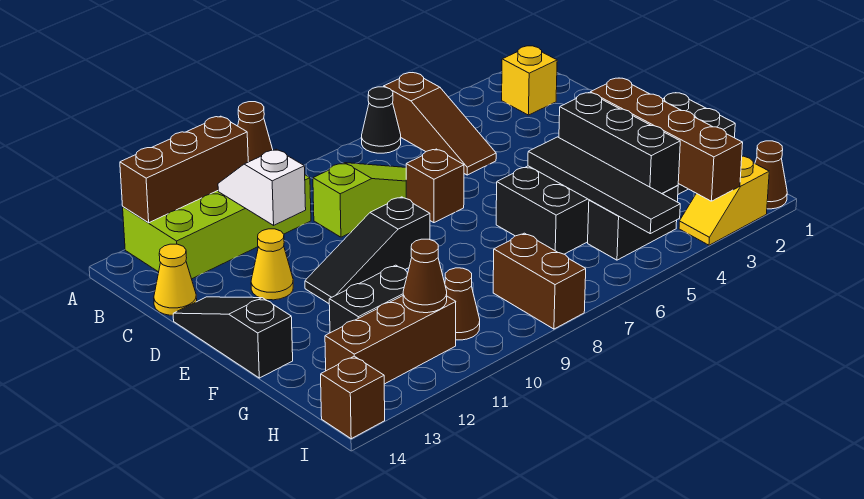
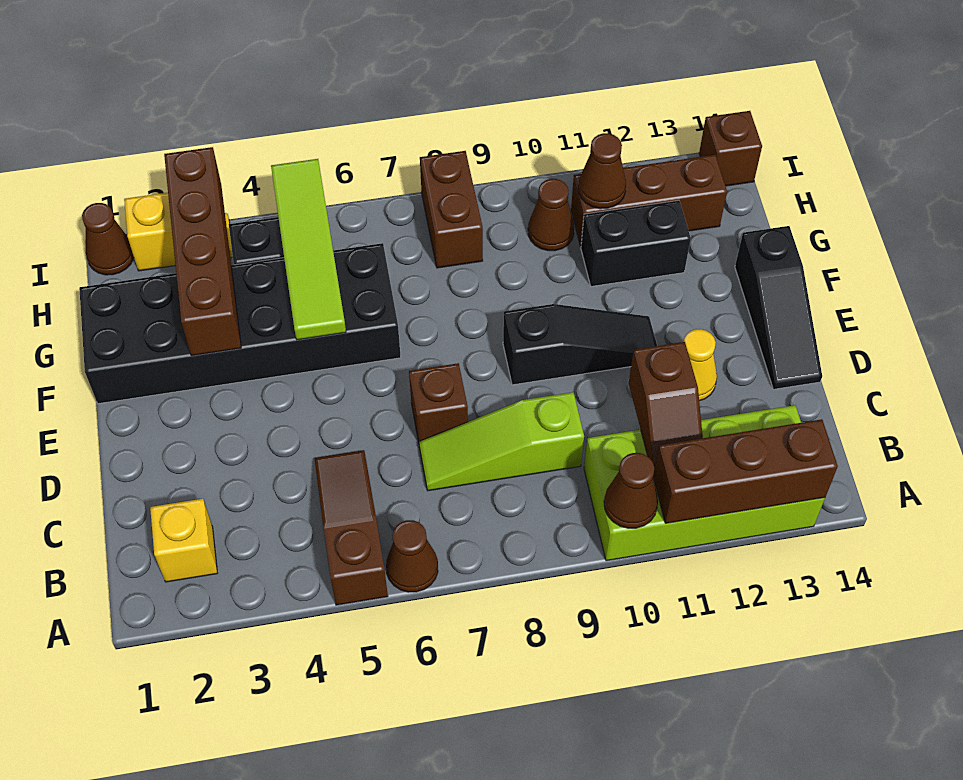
black cone A6 level 1 -> brown cone A6 level 1
white slope B11:C11 level 2 top C -> brown slope B11:C11 level 2 top C
yellow cone C14 level 1 -> none
black brick F4:H4 level 2 -> none
black tile F5:I5 level 2 -> lime tile F5:I5 level 2

